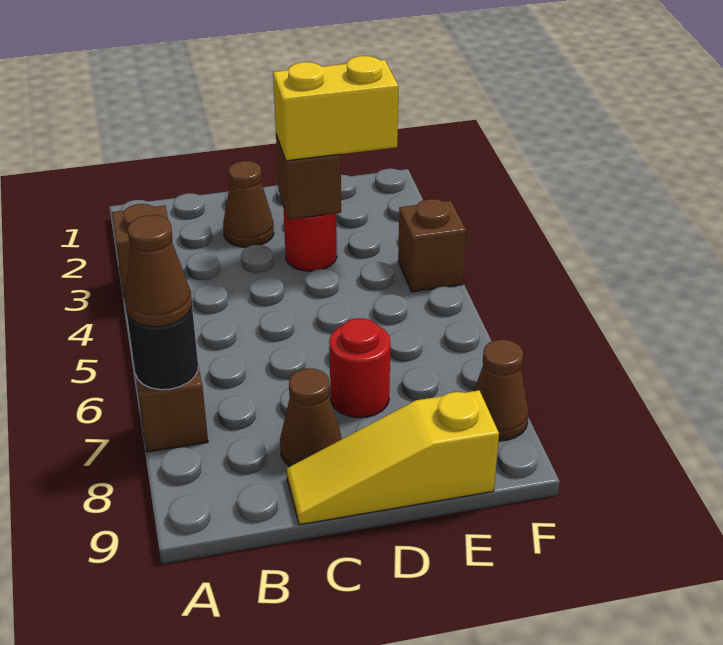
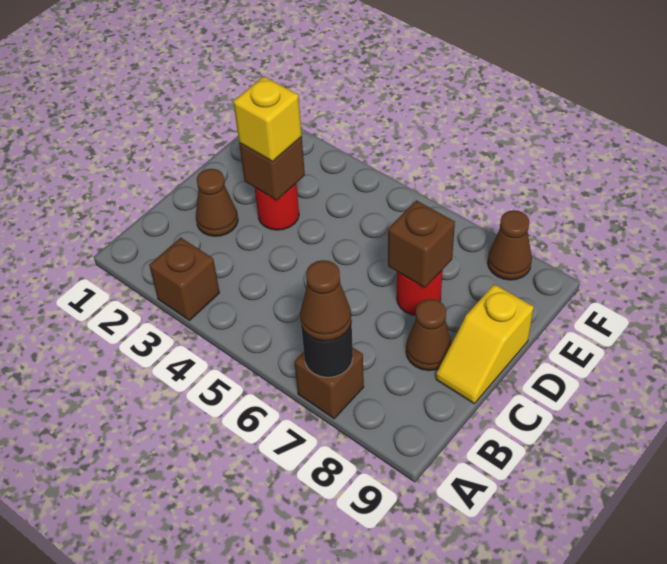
yellow slope C9:E9 level 1 top E -> yellow slope C9:D9 level 1 top D
yellow brick D3:E3 level 3 -> yellow brick D3 level 3
brown brick F4 level 1 -> brown brick D7 level 2

